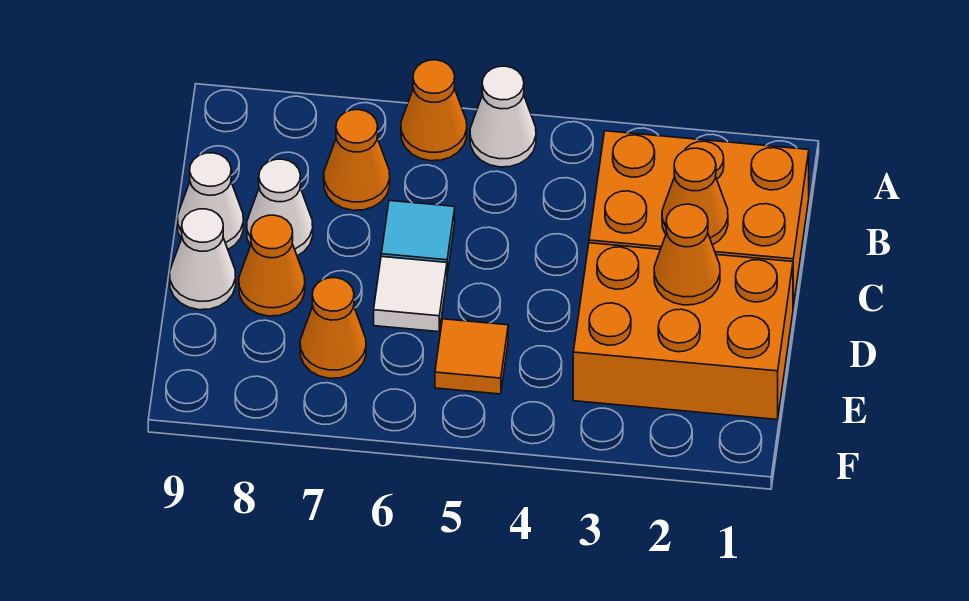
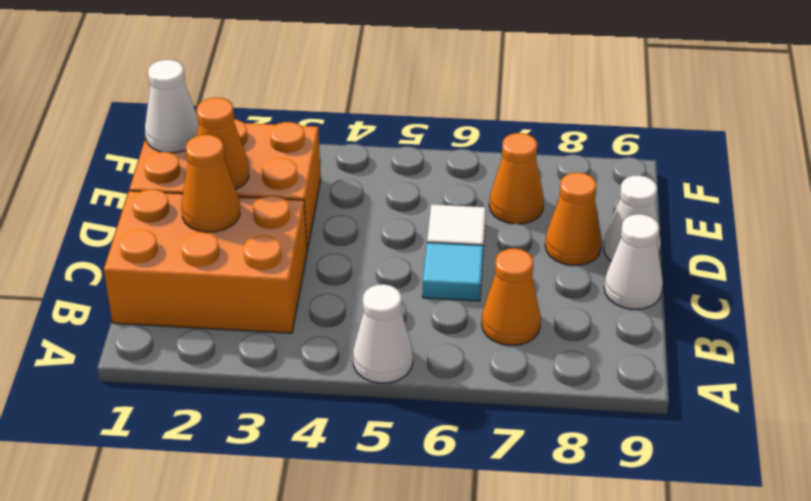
orange cone A6 level 1 -> none
white cone C8 level 1 -> white cone E1 level 2
orange tile E5 level 1 -> none

